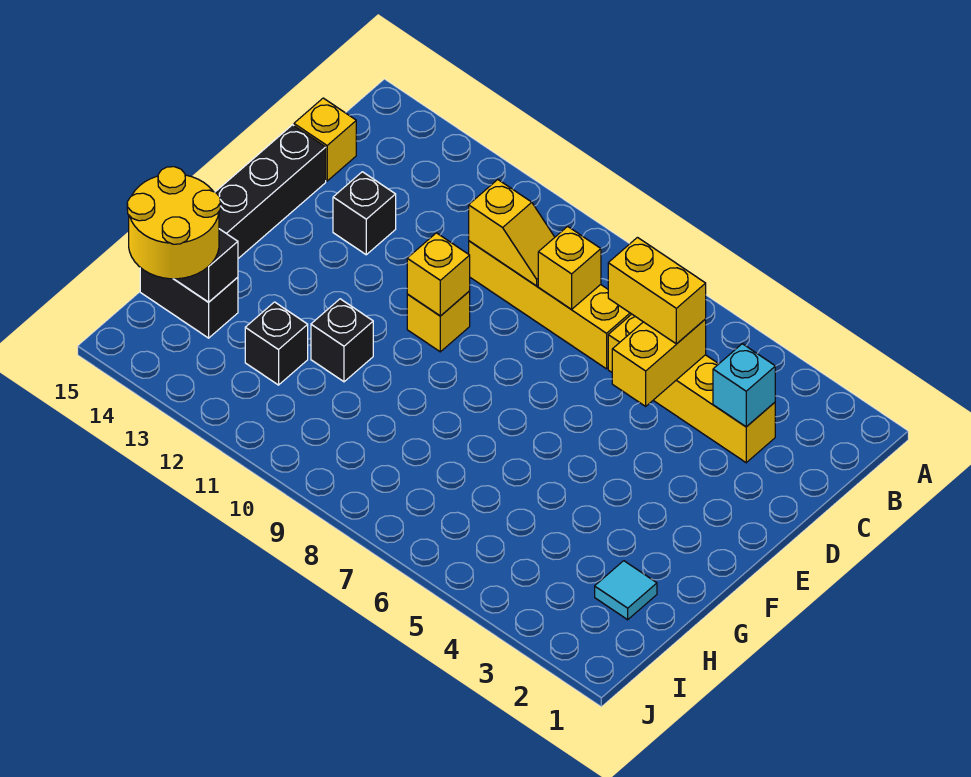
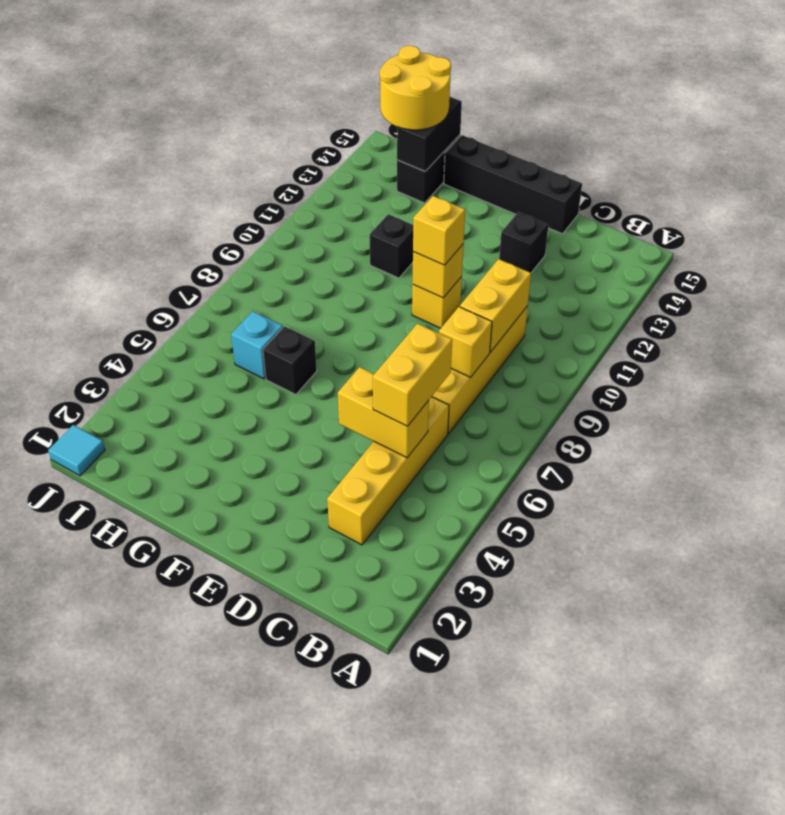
cyan brick C3 level 2 -> cyan brick H6 level 1
yellow slope C9:C10 level 2 top 10 -> yellow brick C9:C10 level 2
yellow brick C15 level 1 -> yellow brick E10 level 3
cyan tile H2 level 1 -> cyan tile J1 level 1
black brick H12 level 1 -> black brick G6 level 1

